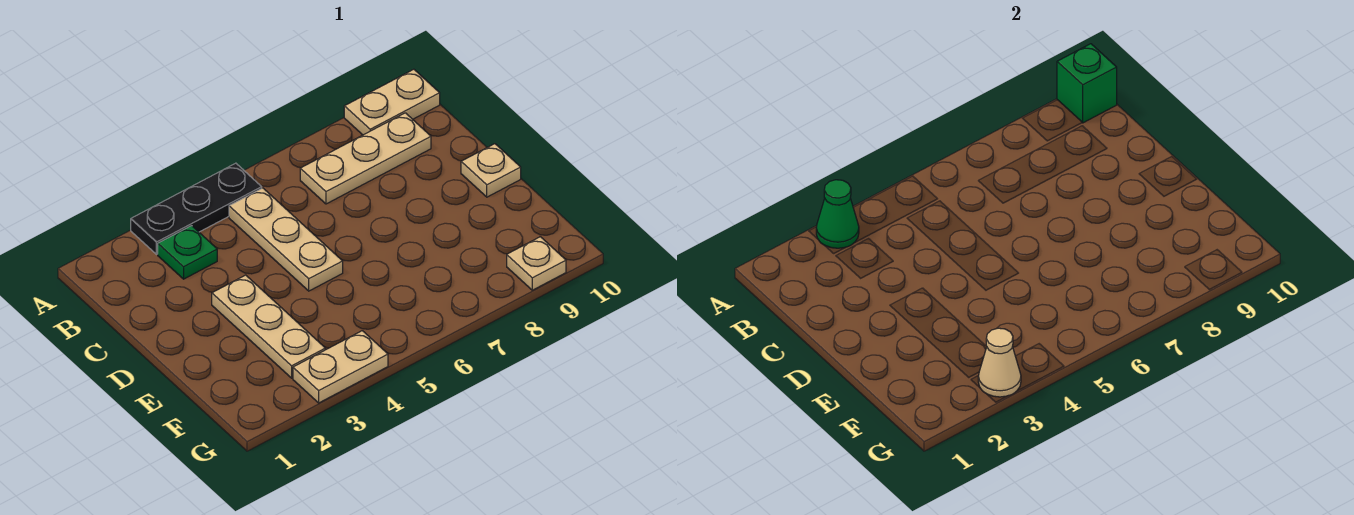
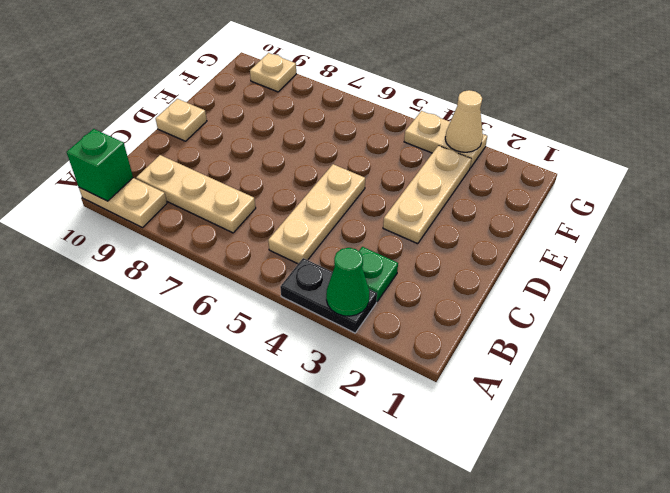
black plate A3:A5 level 1 -> black plate A3:A4 level 1

